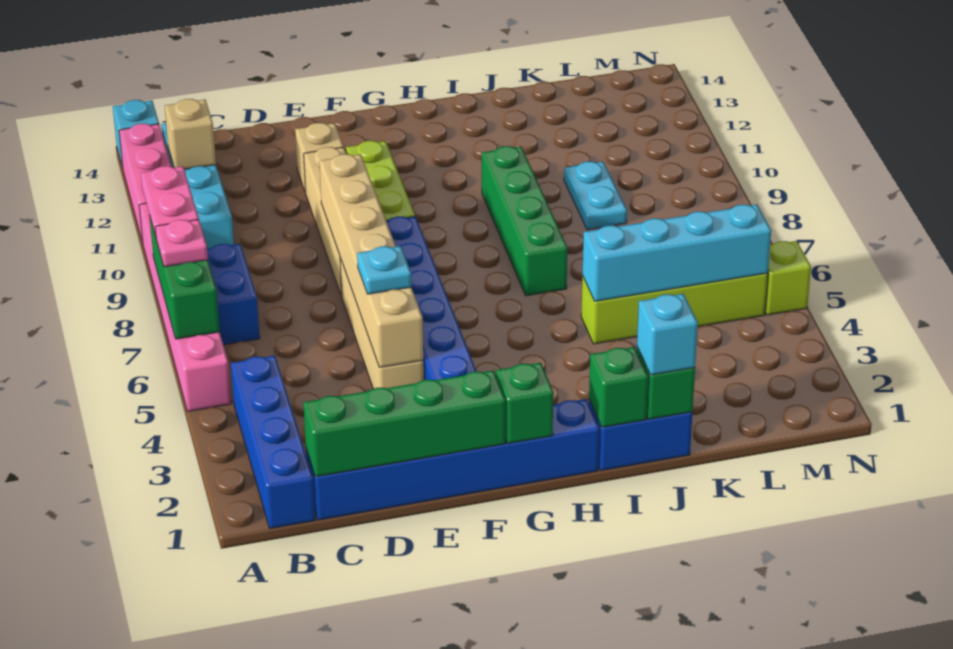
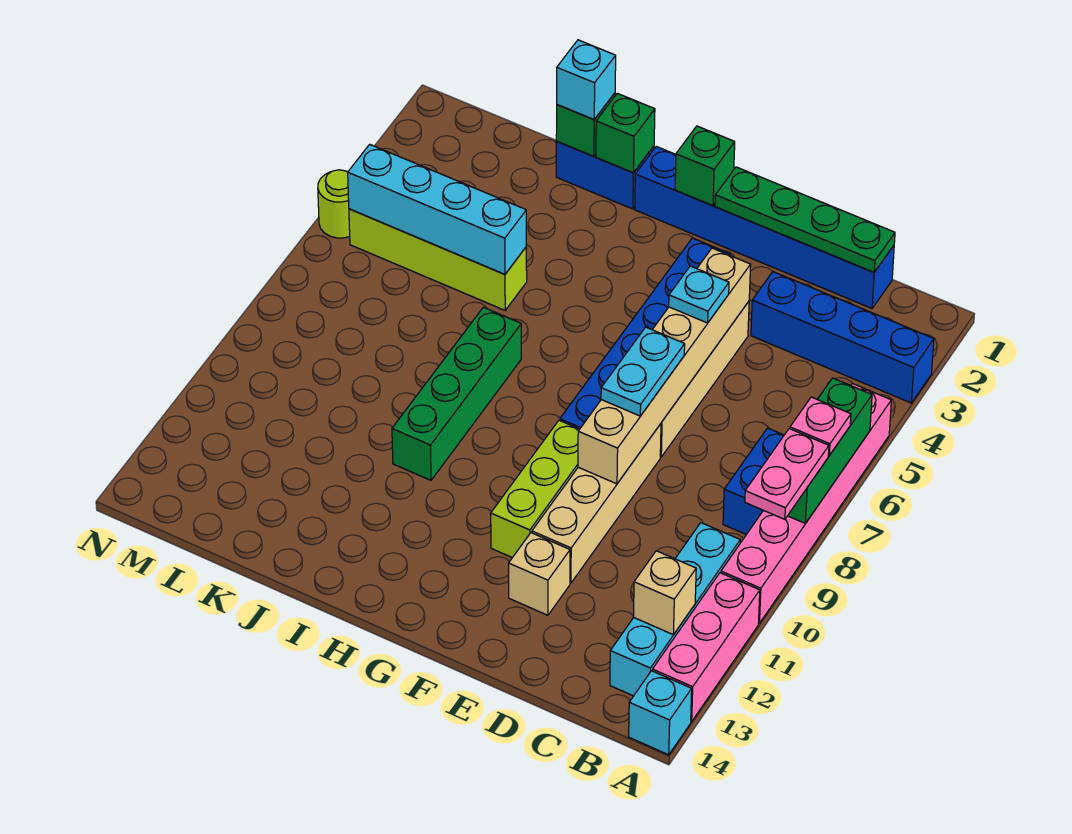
blue brick B1:B4 level 1 -> blue brick A3:D3 level 1
green brick C1:F1 level 2 -> green plate C1:F1 level 2
cyan plate K9:K10 level 1 -> cyan plate E7:E8 level 3
lime brick N5 level 1 -> lime round brick N5 level 1

